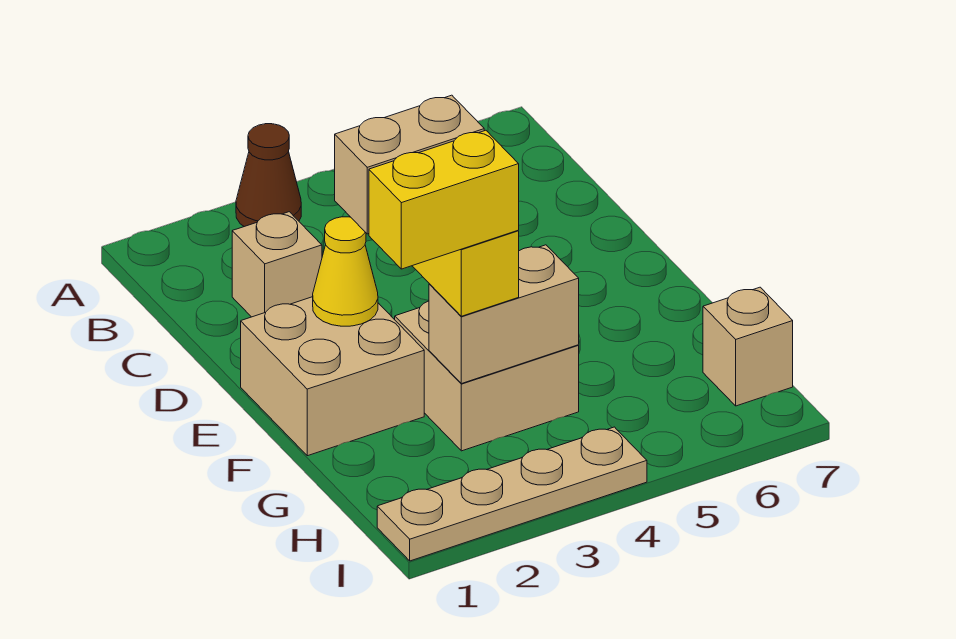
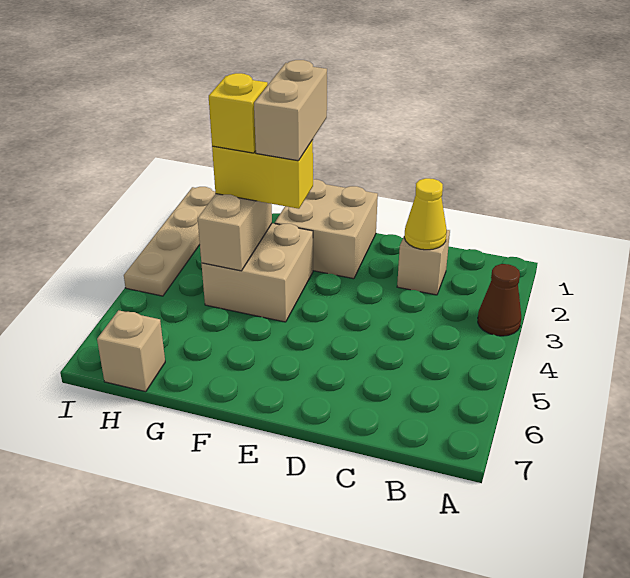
yellow cone E2 level 2 -> yellow cone C2 level 2
yellow brick G2:G3 level 4 -> yellow brick G3 level 4

